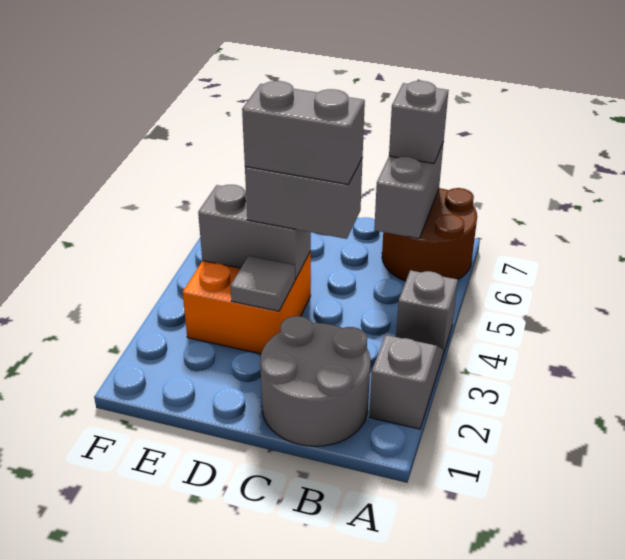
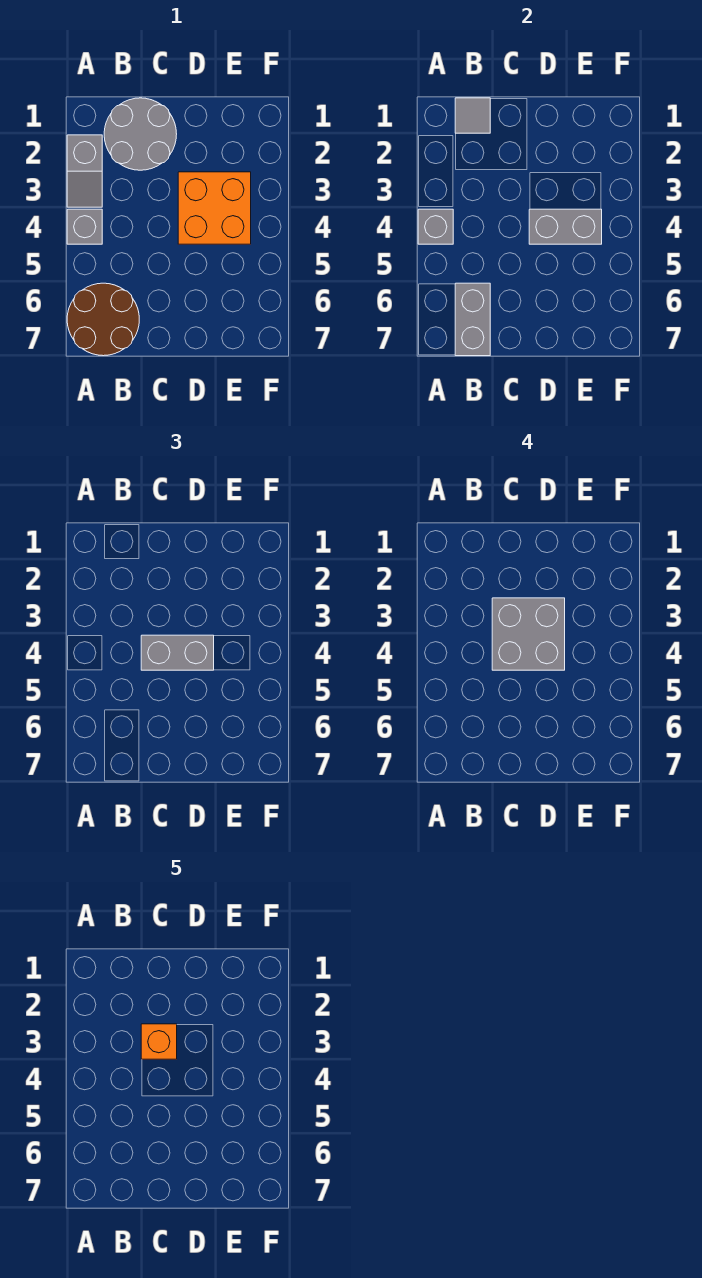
grey brick B7 level 3 -> grey brick A4 level 2
none -> orange brick C3 level 5
grey brick C4:D4 level 4 -> grey brick C3:D4 level 4
grey tile D3 level 2 -> grey tile B1 level 2

